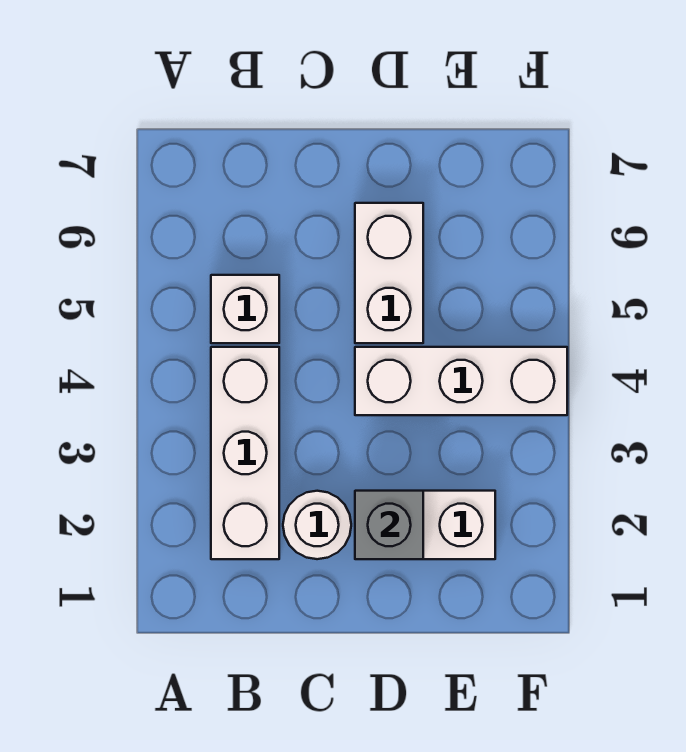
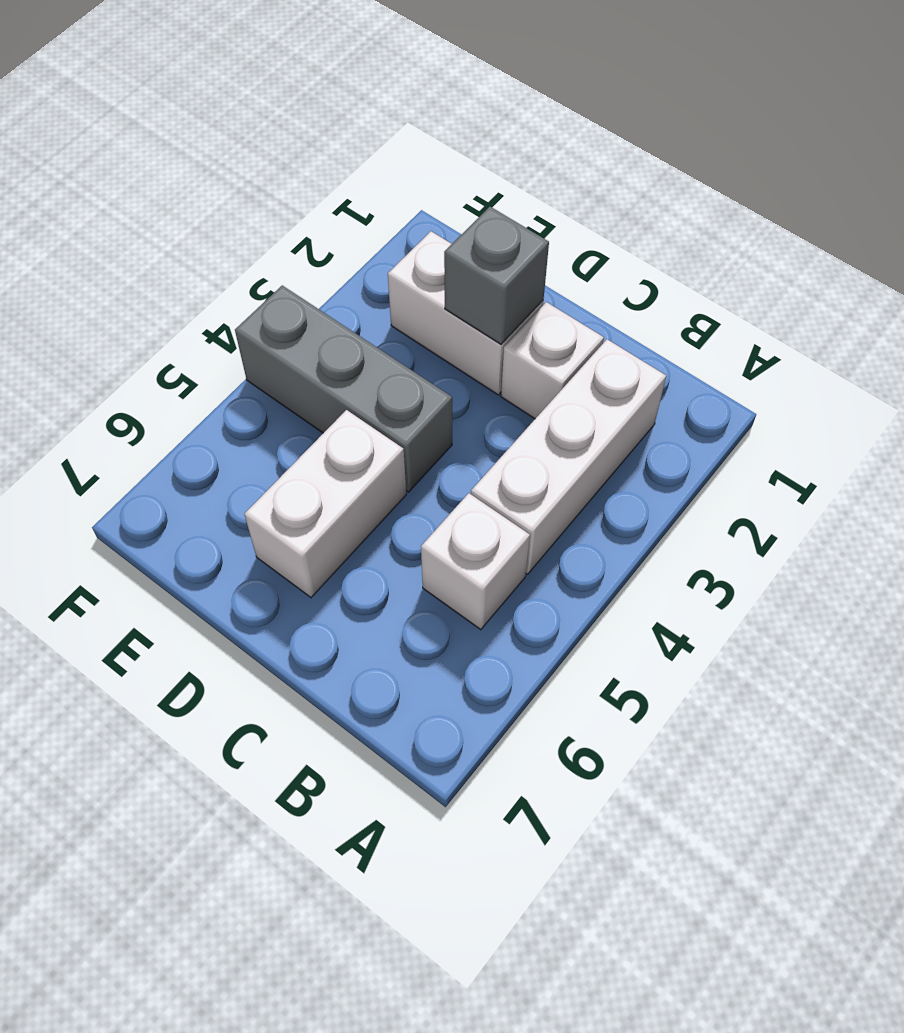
white round brick C2 level 1 -> white brick C2 level 1
white brick D4:F4 level 1 -> grey brick D4:F4 level 1

